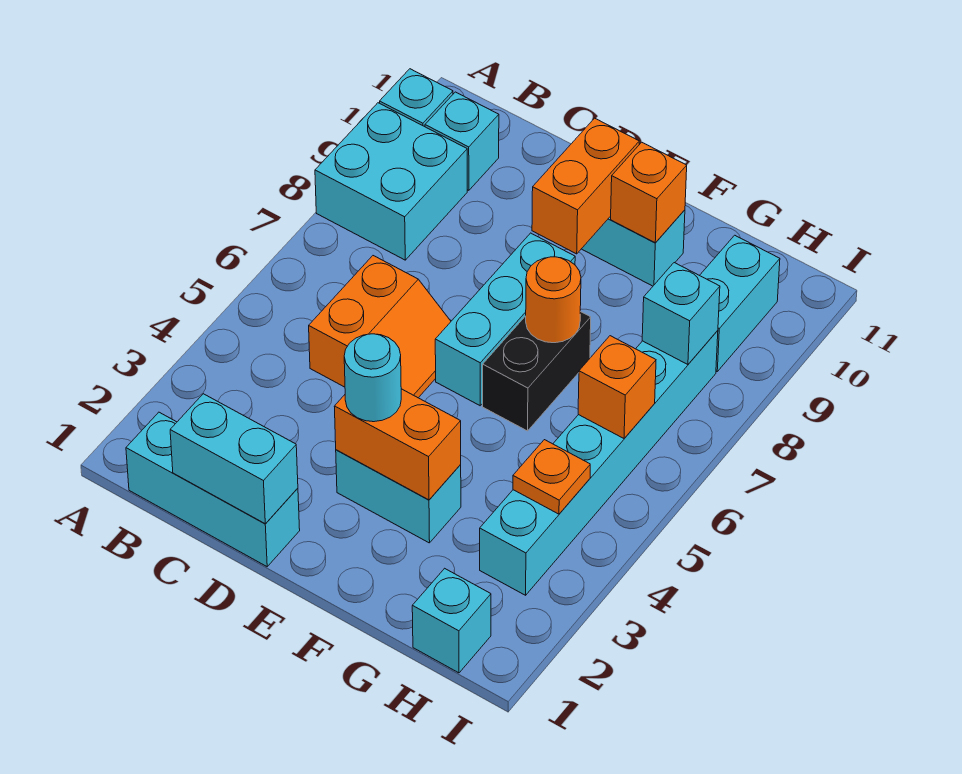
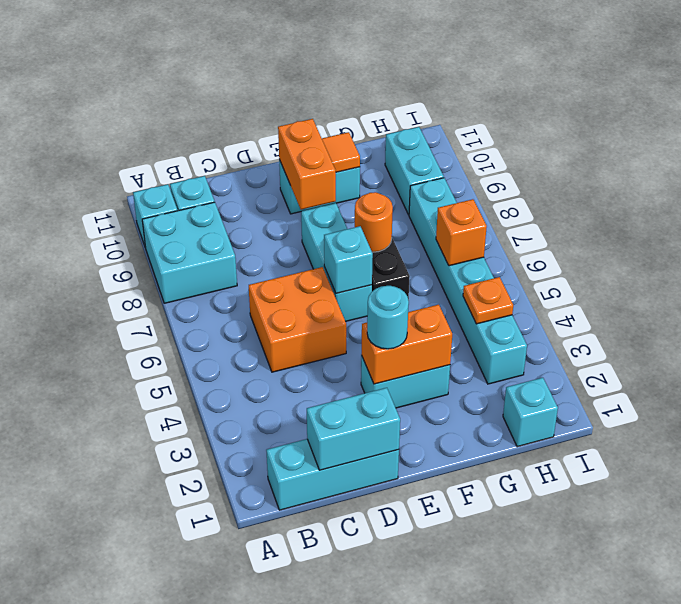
orange slope C5:D6 level 1 top C -> orange brick C5:D6 level 1
orange brick F10 level 2 -> orange tile F10 level 2
cyan brick H8 level 2 -> cyan brick E6 level 2

